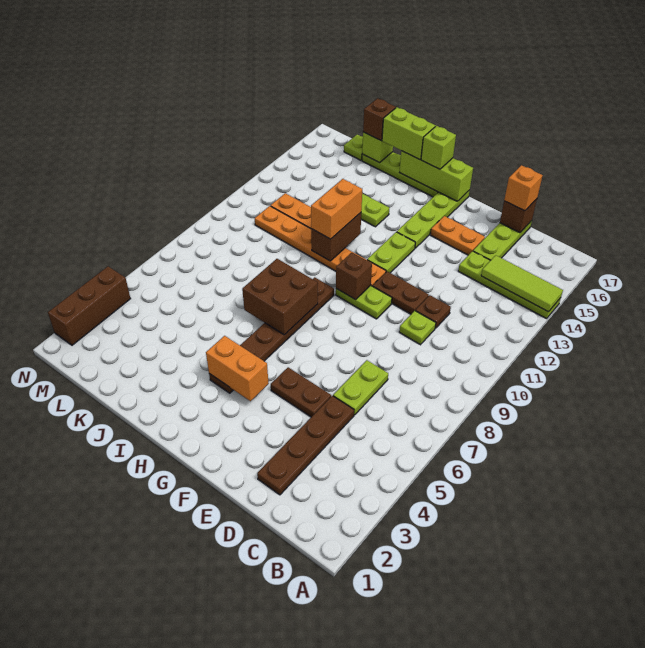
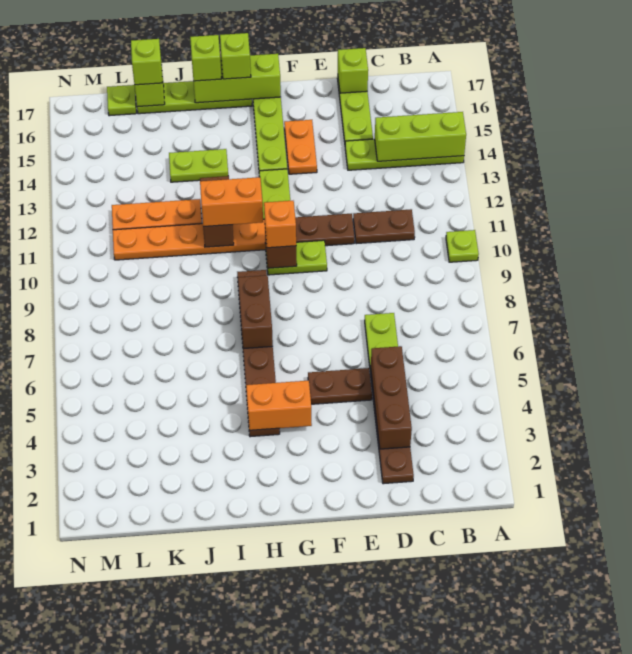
lime tile A14:C14 level 2 -> lime brick A14:C14 level 2
lime plate D10 level 1 -> lime plate A10 level 1
brown plate D11 level 1 -> brown plate C11:D11 level 1
brown brick D17 level 2 -> lime brick D17 level 2
orange brick D17 level 3 -> orange brick G10 level 3
orange plate E15:F15 level 1 -> orange plate F14:F15 level 1
brown brick H7:I8 level 2 -> brown brick H7:H8 level 2
orange brick I11:I12 level 3 -> orange brick H11:I11 level 3
lime brick I17:J17 level 3 -> lime brick I17 level 3
brown brick K17 level 3 -> lime brick K17 level 3
brown brick N2:N4 level 1 -> brown brick D3:D5 level 2

